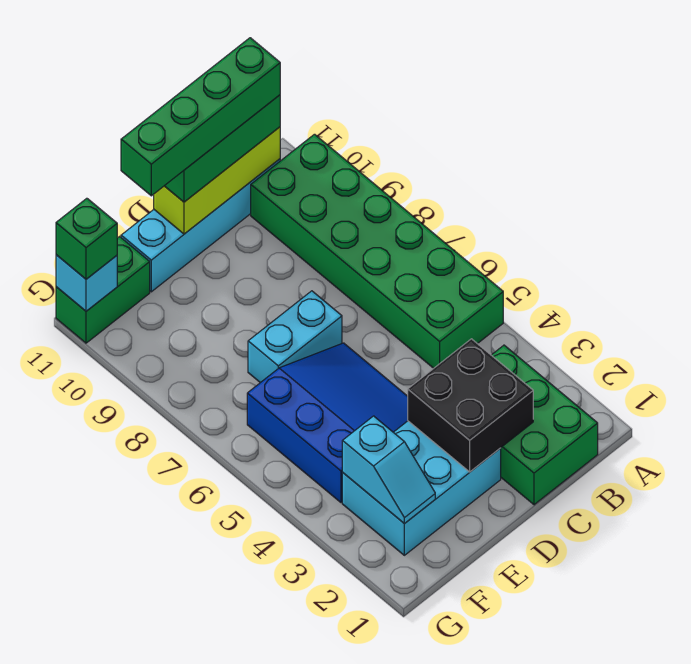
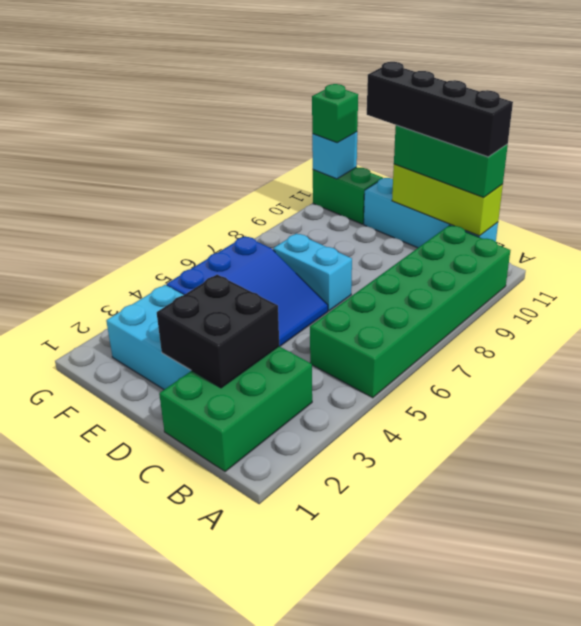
green brick B11:E11 level 4 -> black brick B11:E11 level 4
cyan slope F2:F3 level 2 top 3 -> none

